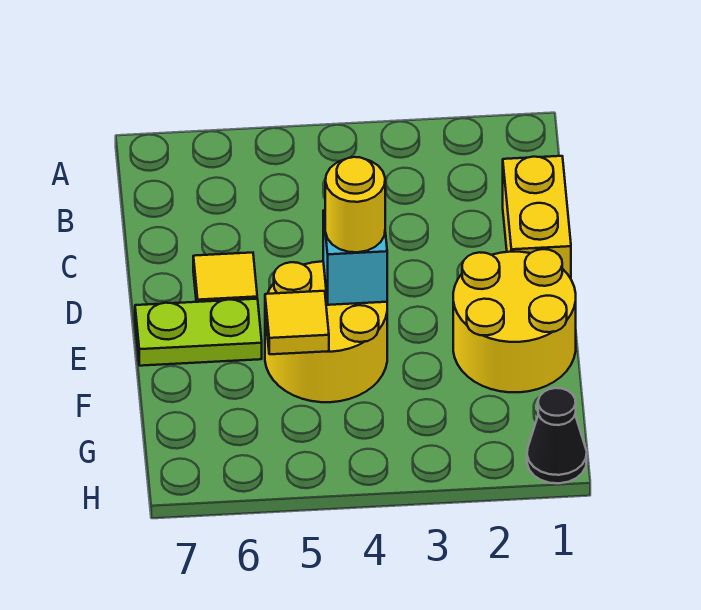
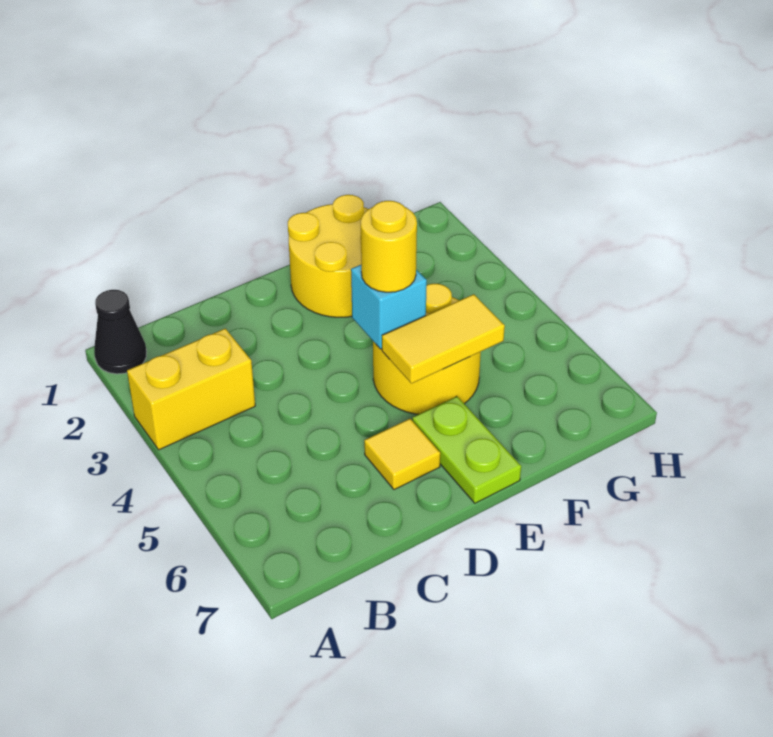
yellow brick C1:D1 level 1 -> yellow brick A3:B3 level 1
yellow tile F5 level 2 -> yellow tile E5:F5 level 2
black cone H1 level 1 -> black cone A1 level 1

